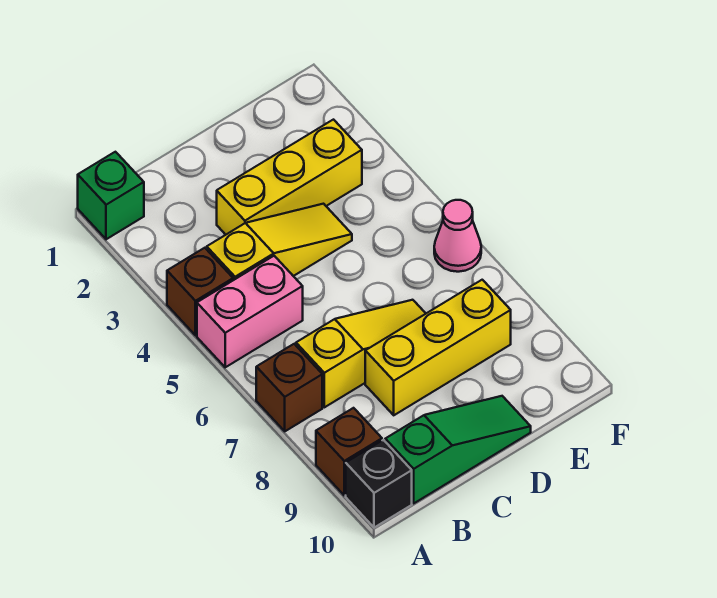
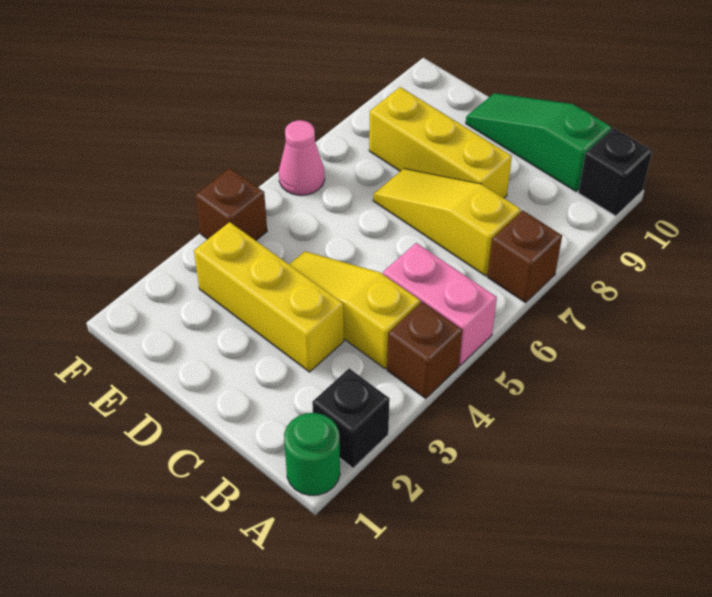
green brick A1 level 1 -> green round brick A1 level 1
none -> black brick A2 level 1
brown brick A9 level 1 -> brown brick F4 level 1

